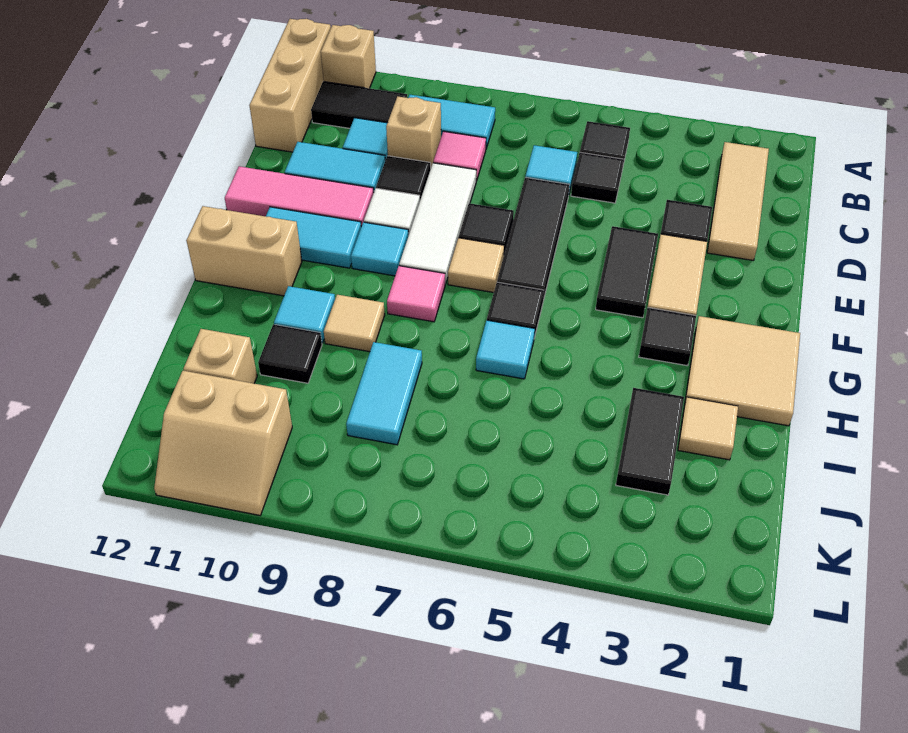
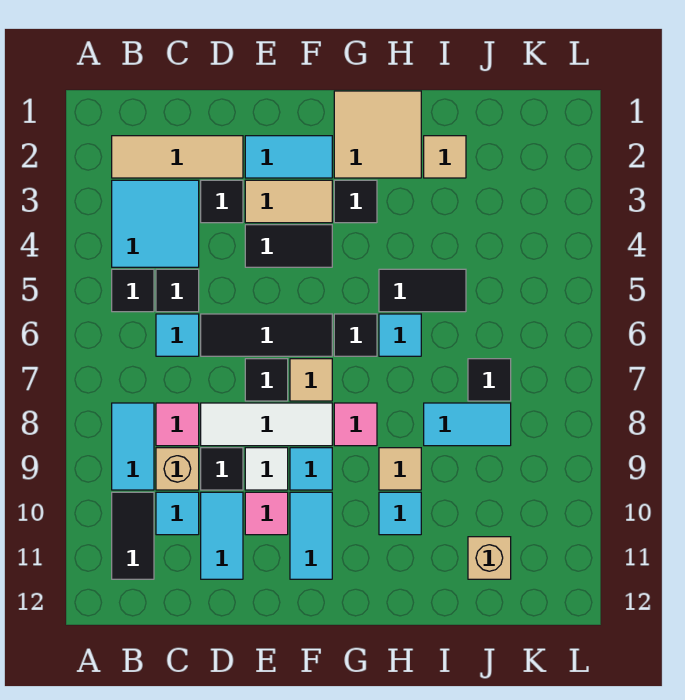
tan brick A11 level 1 -> none
tan brick A12:C12 level 1 -> none
none -> cyan tile B3:C4 level 1
none -> cyan tile E2:F2 level 1
pink tile E10:E12 level 1 -> pink tile E10 level 1
tan brick G11:G12 level 1 -> none
black tile I3:J3 level 1 -> black tile H5:I5 level 1
black tile I10 level 1 -> black tile J7 level 1
tan slope K10:L11 level 1 top K -> none

